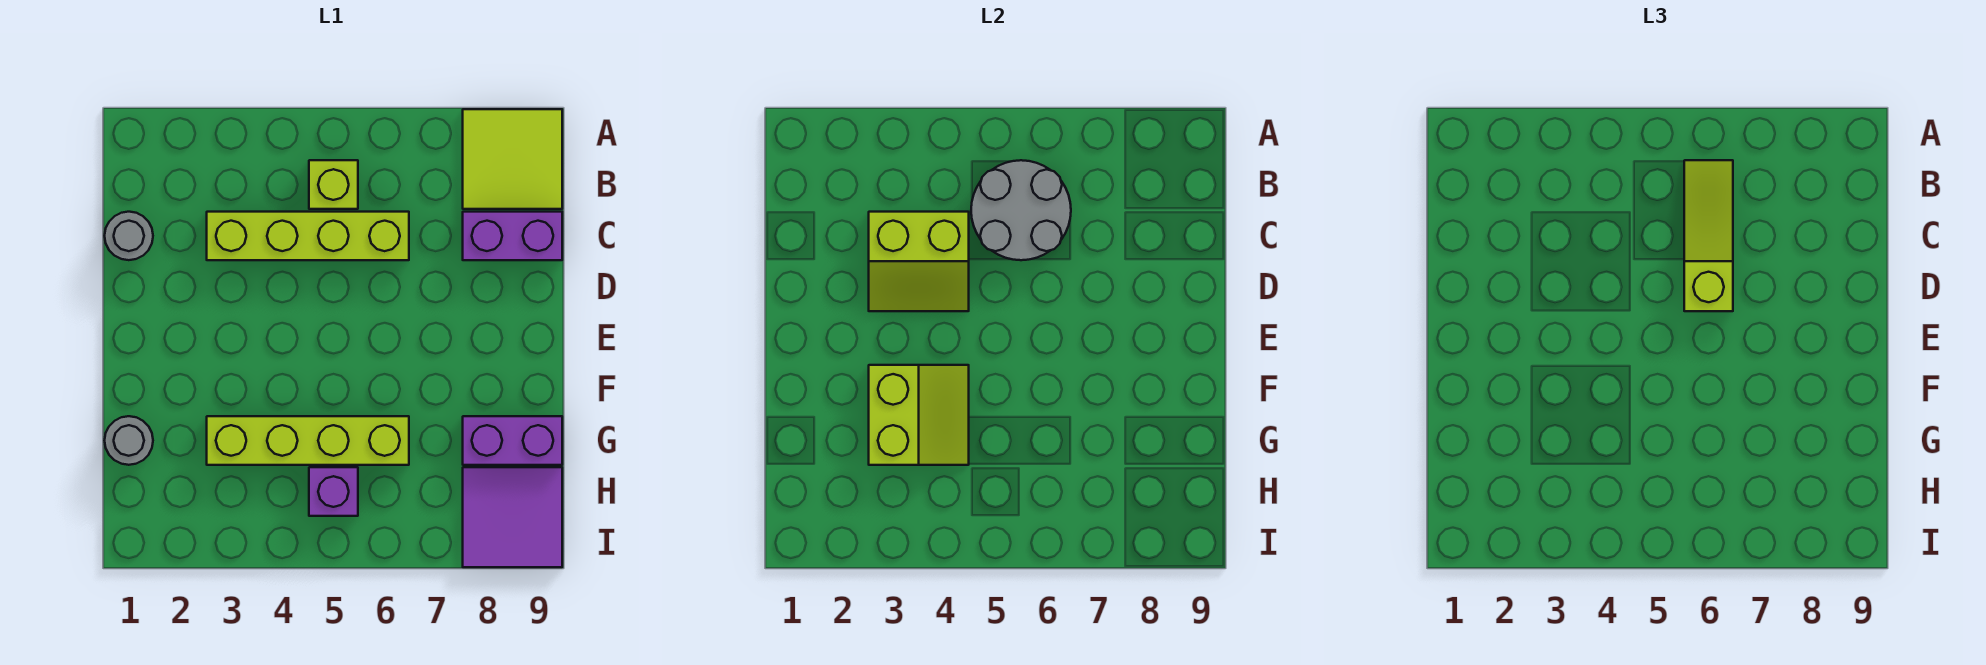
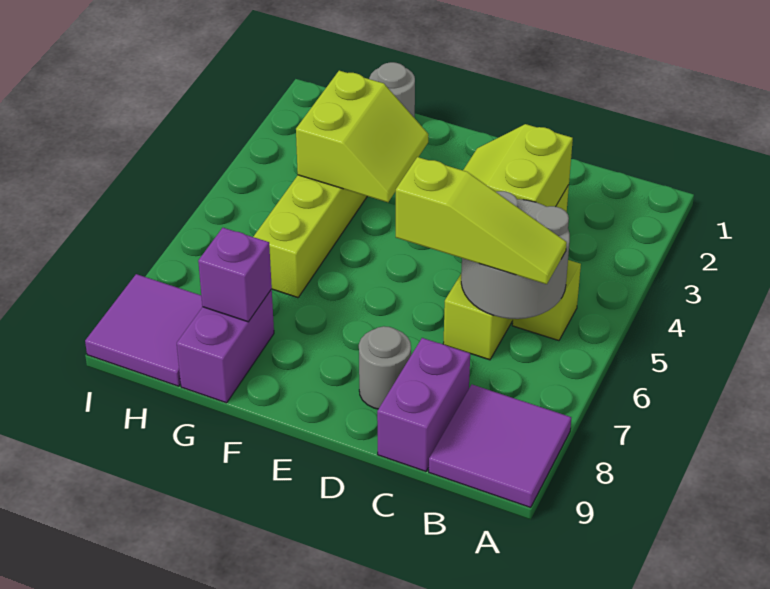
lime tile A8:B9 level 1 -> purple tile A8:B9 level 1
grey round brick C1 level 1 -> grey round brick D8 level 1
lime slope F3:G4 level 2 top 3 -> lime slope F3:G4 level 2 top G
purple brick H5 level 1 -> purple brick G8 level 2

